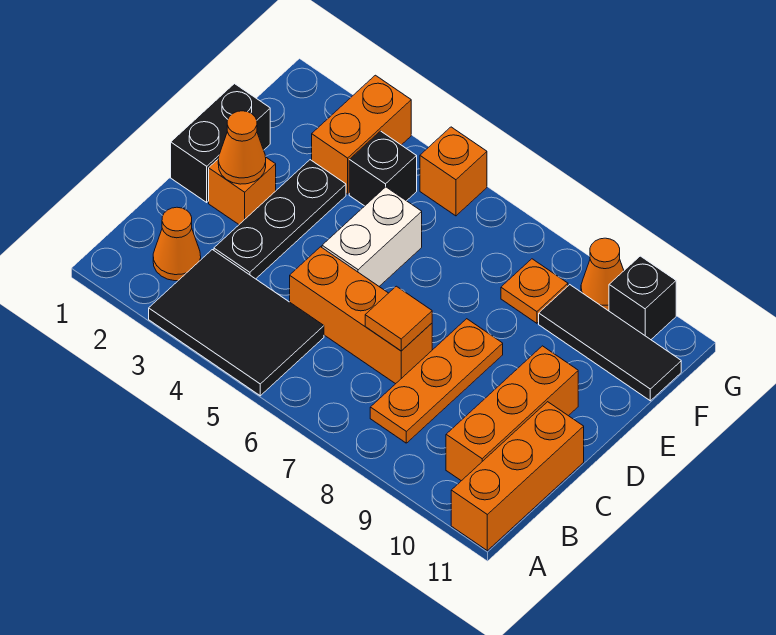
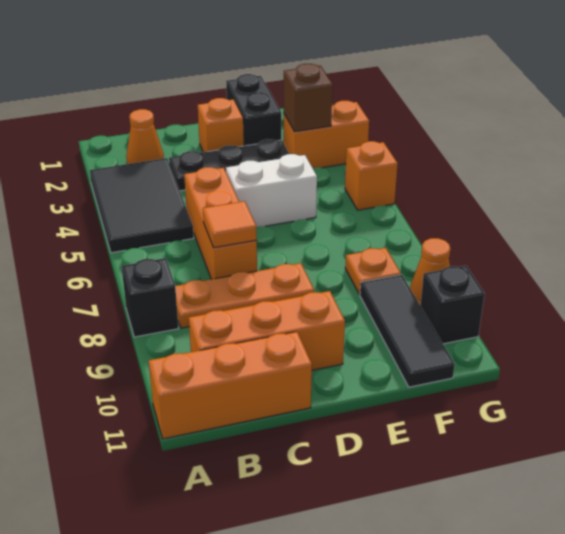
black brick D1:E1 level 1 -> black brick E1:E2 level 1
orange cone D2 level 2 -> none
none -> brown brick F3 level 2
black brick F4 level 1 -> black brick A8 level 1

